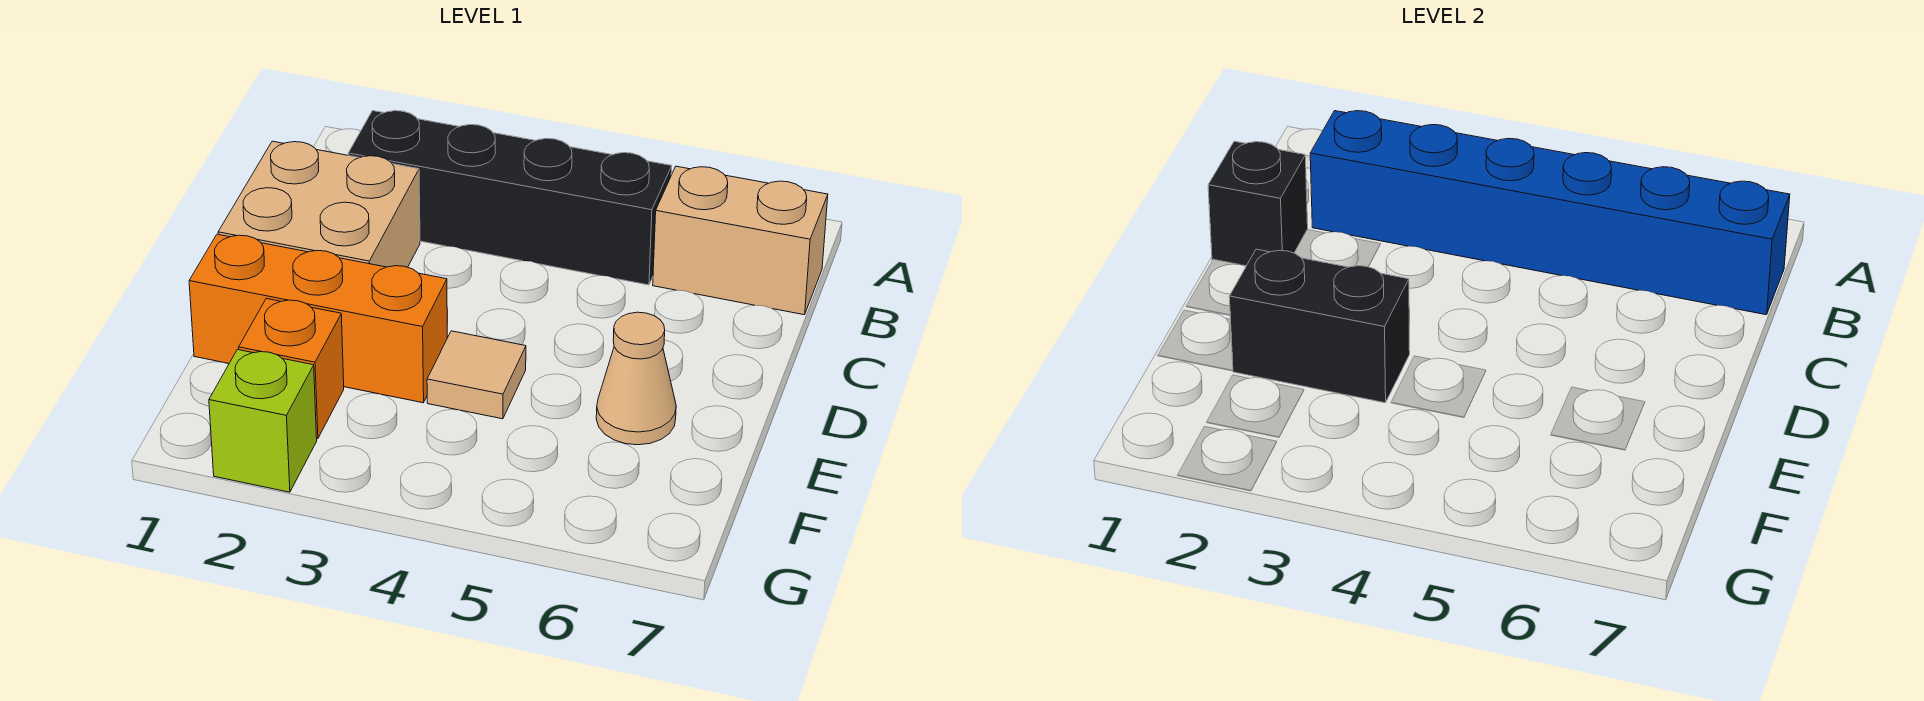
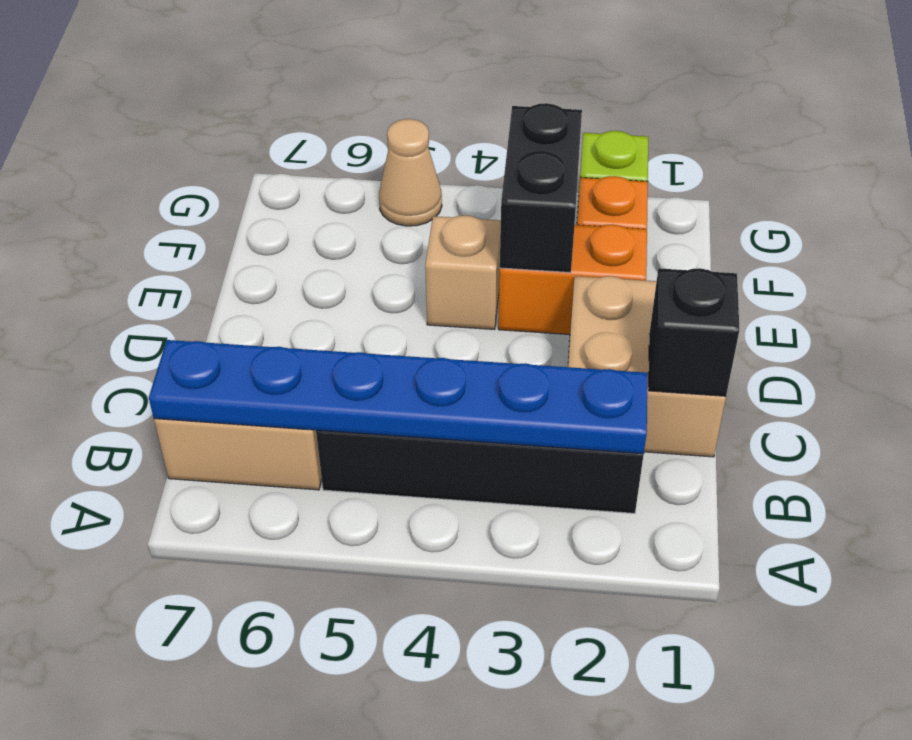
blue brick B2:B7 level 2 -> blue plate B2:B7 level 2
orange brick E1:E3 level 1 -> orange brick E2:E3 level 1
black brick E2:E3 level 2 -> black brick E3:F3 level 2
tan tile E4 level 1 -> tan brick E4 level 1
tan cone E6 level 1 -> tan cone G5 level 1

